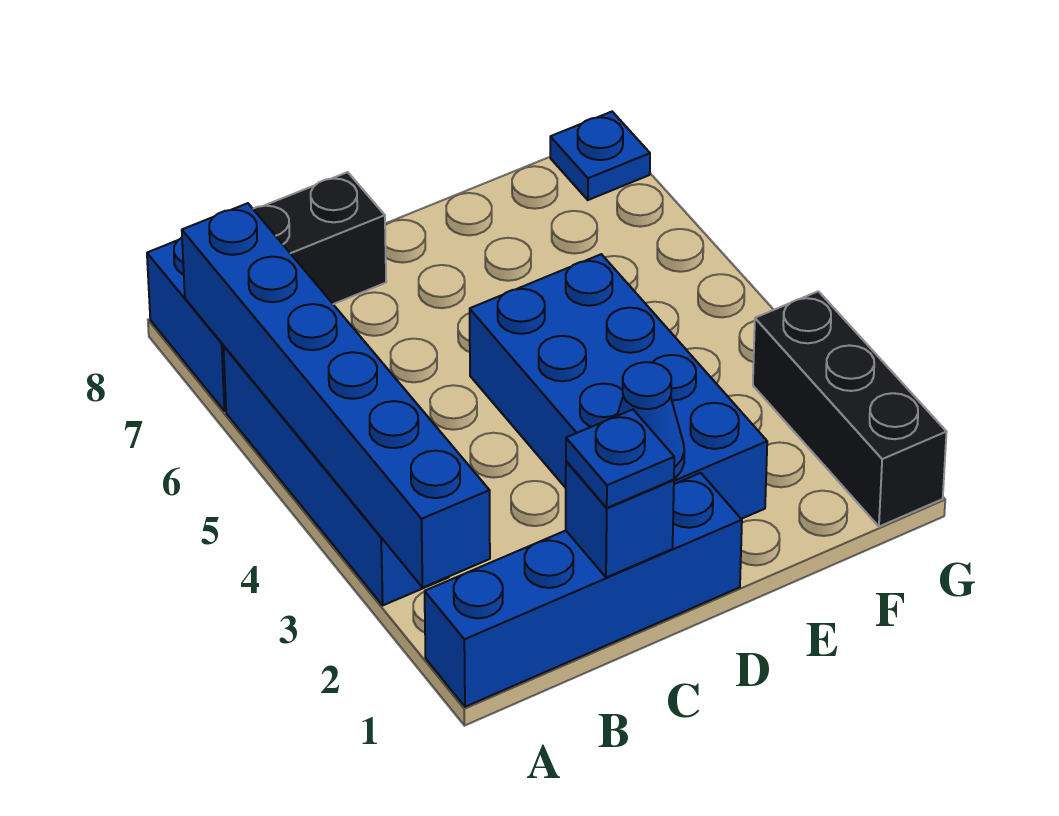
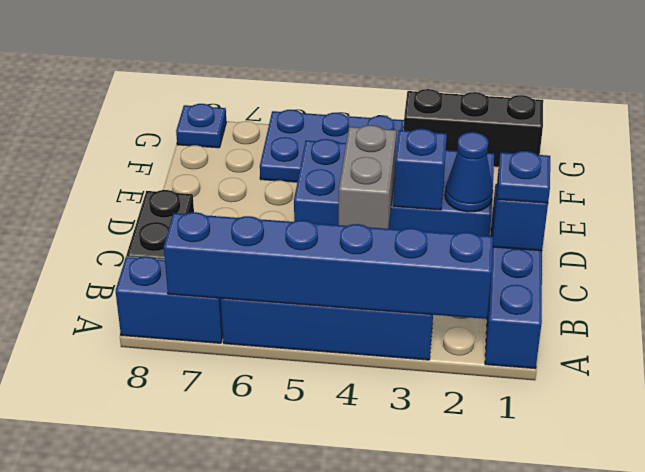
none -> grey brick C4:D4 level 2
none -> blue brick D3 level 2
none -> blue plate F4:G6 level 1

